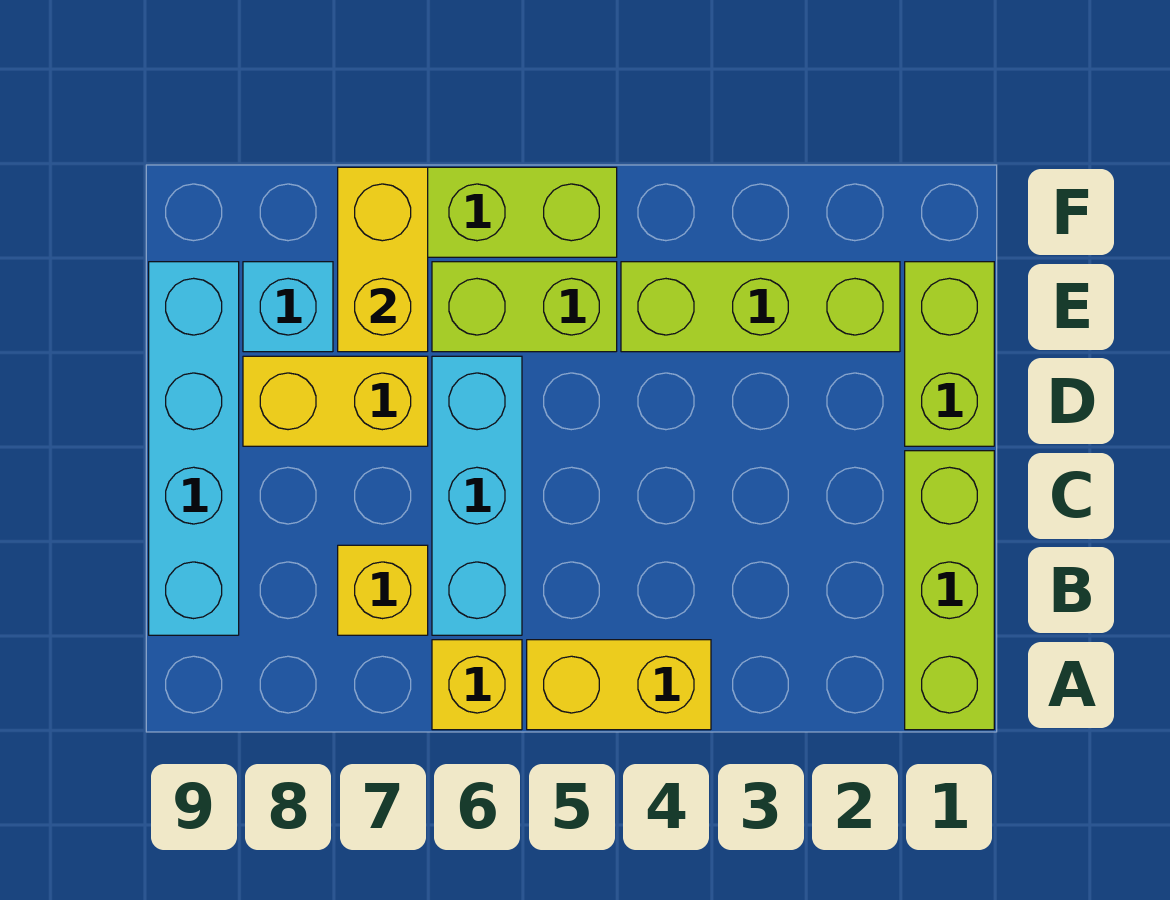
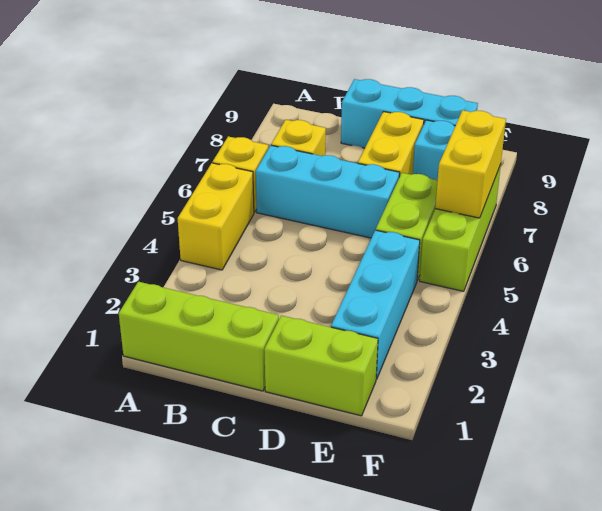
cyan brick B9:E9 level 1 -> cyan brick C9:E9 level 1
lime brick E2:E4 level 1 -> cyan brick E2:E4 level 1
yellow brick E7:F7 level 2 -> yellow brick F6:F7 level 2

